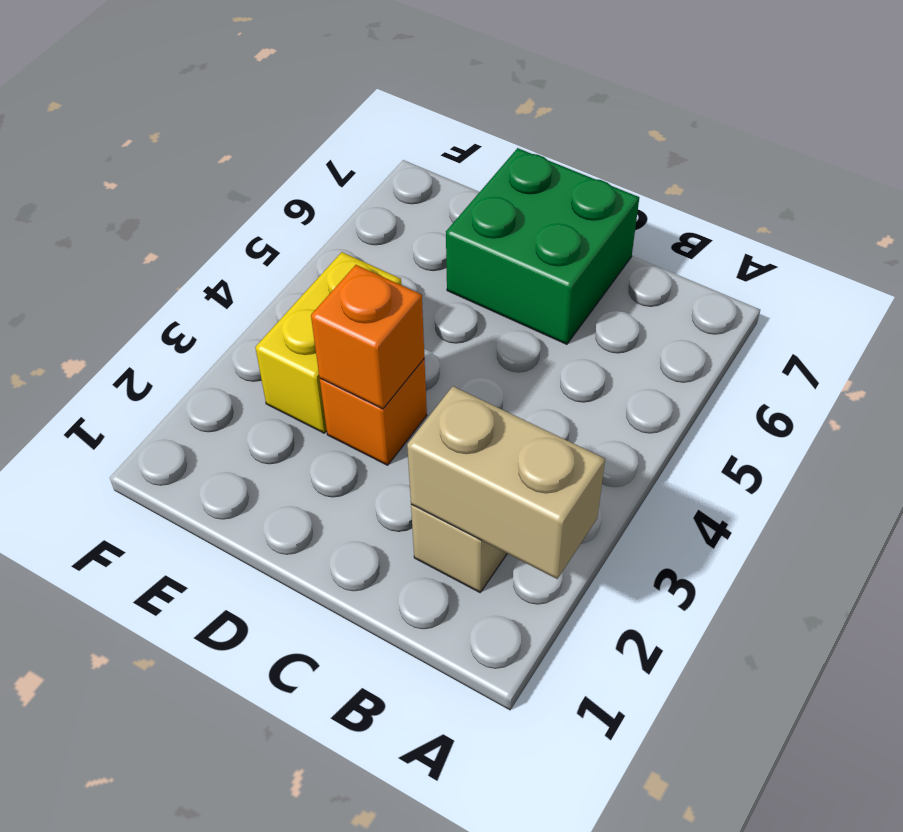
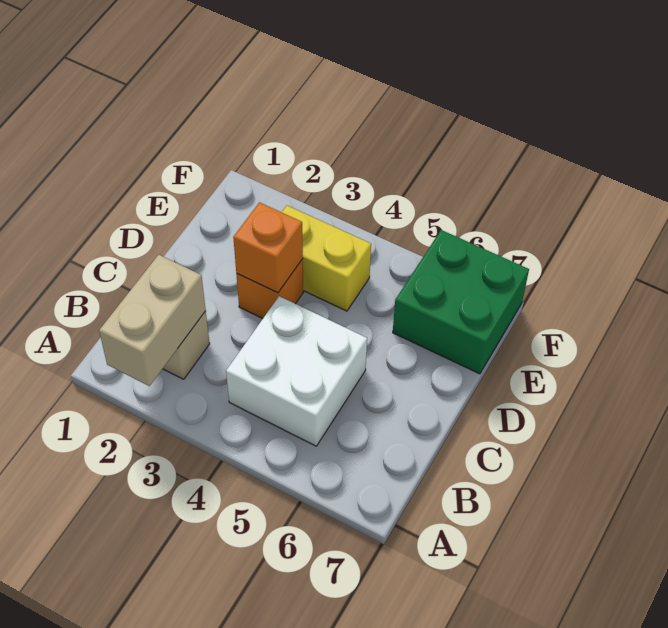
none -> white brick B4:C5 level 1
green brick C6:D7 level 1 -> green brick E6:F7 level 1

